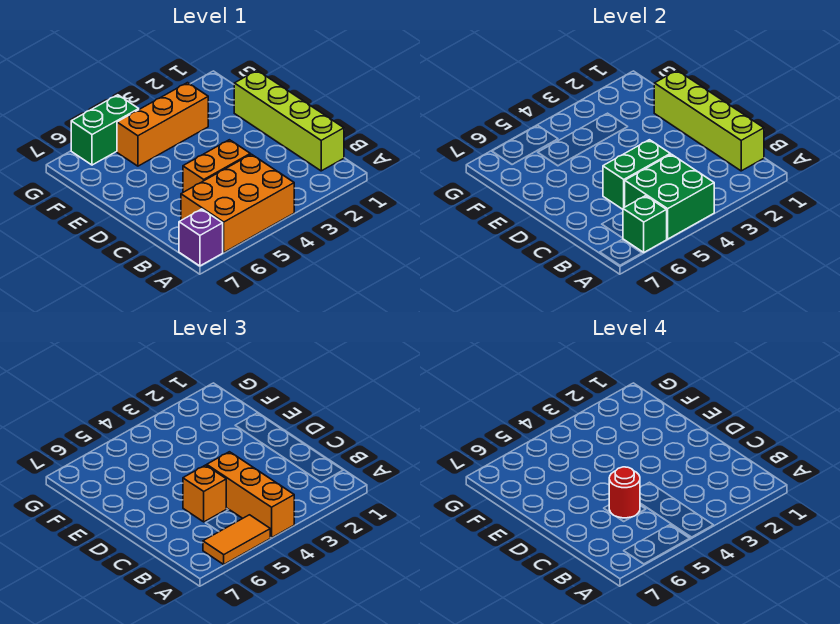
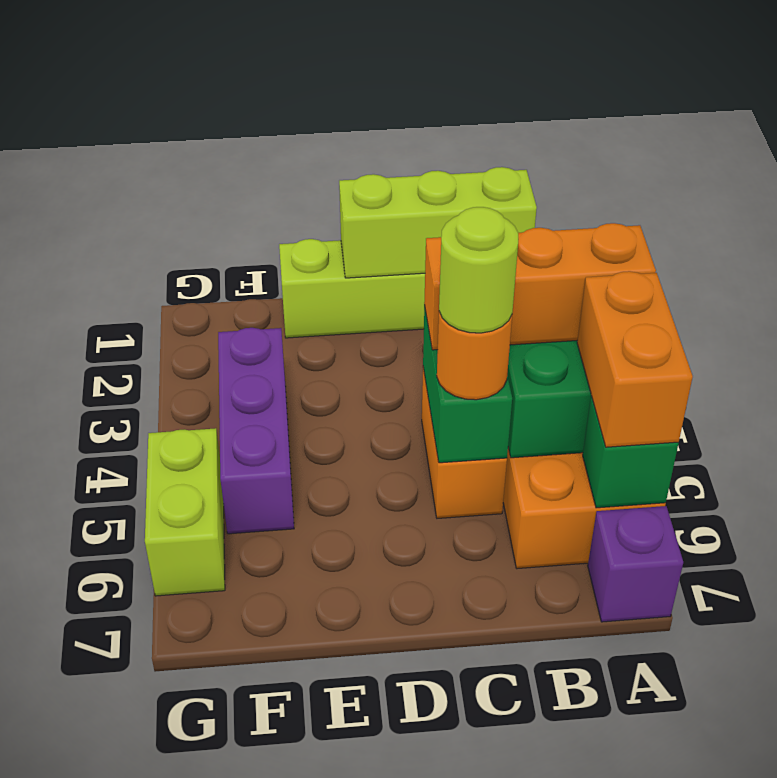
orange tile A5:A6 level 3 -> orange brick A5:A6 level 3
lime brick B1:E1 level 2 -> lime brick B1:D1 level 2
orange brick C5 level 3 -> orange round brick C5 level 3
red round brick C5 level 4 -> lime round brick C5 level 4
orange brick F3:F5 level 1 -> purple brick F3:F5 level 1
green brick G5:G6 level 1 -> lime brick G5:G6 level 1

